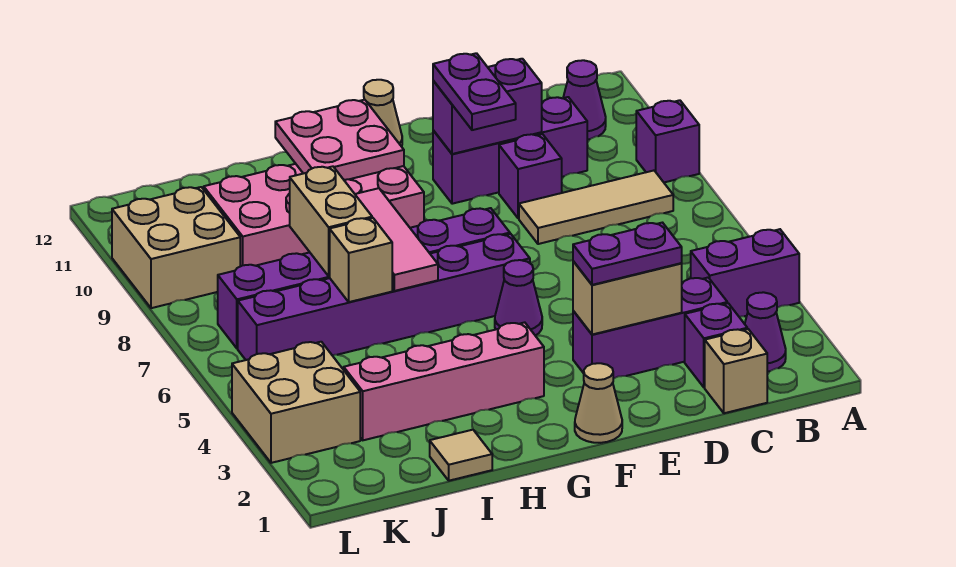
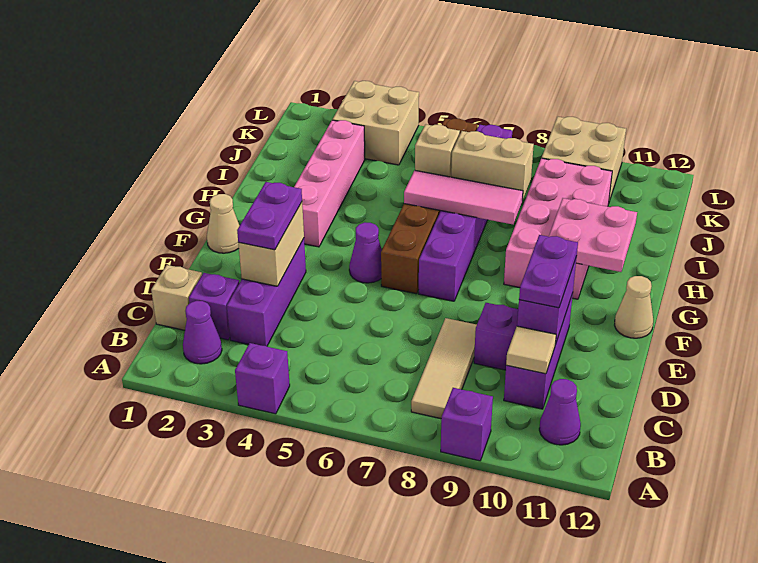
purple brick A4:B4 level 1 -> purple brick A4 level 1
purple plate E9:E10 level 3 -> purple plate D10:E10 level 3
purple brick F6:K6 level 1 -> brown brick F6:K6 level 1
tan tile I1 level 1 -> tan tile C10 level 2

